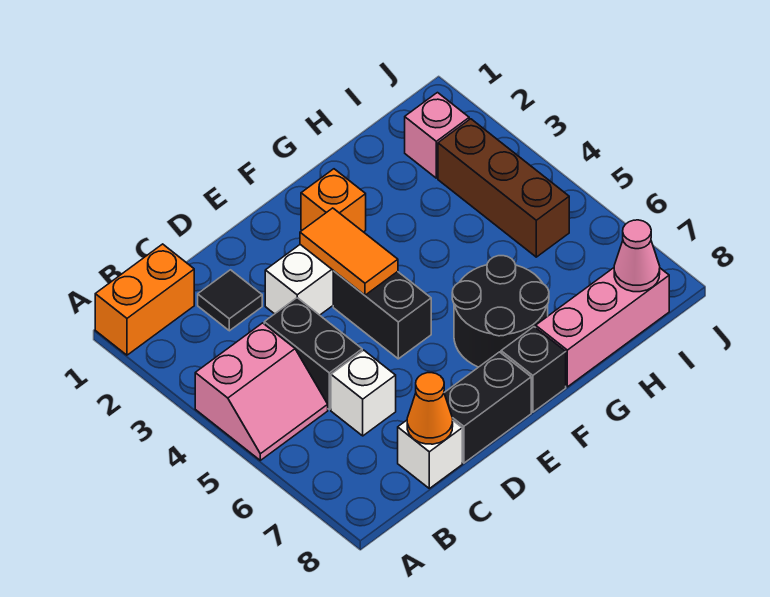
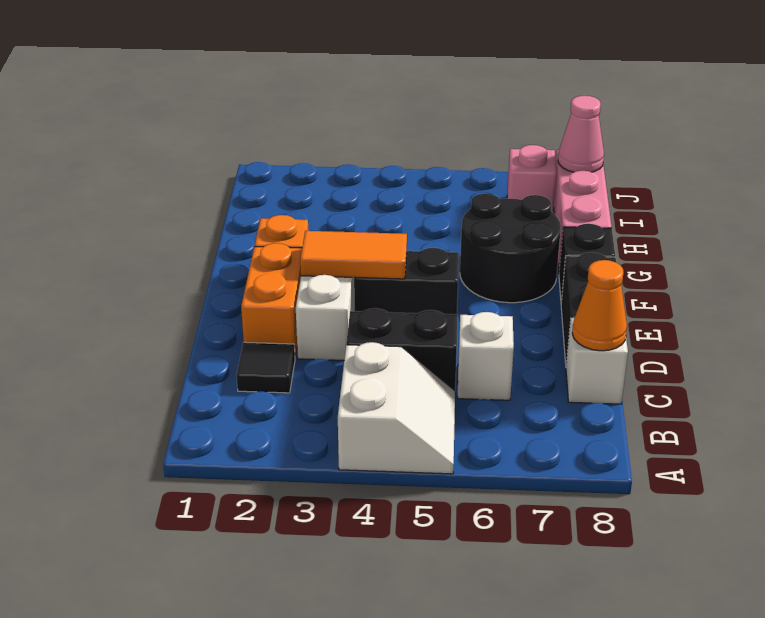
orange brick A1:B1 level 1 -> orange brick D2:E2 level 1
pink slope A4:B5 level 1 top 4 -> white slope A4:B5 level 1 top 4
pink brick I2 level 1 -> pink brick I7 level 1
brown brick I3:I5 level 1 -> none

